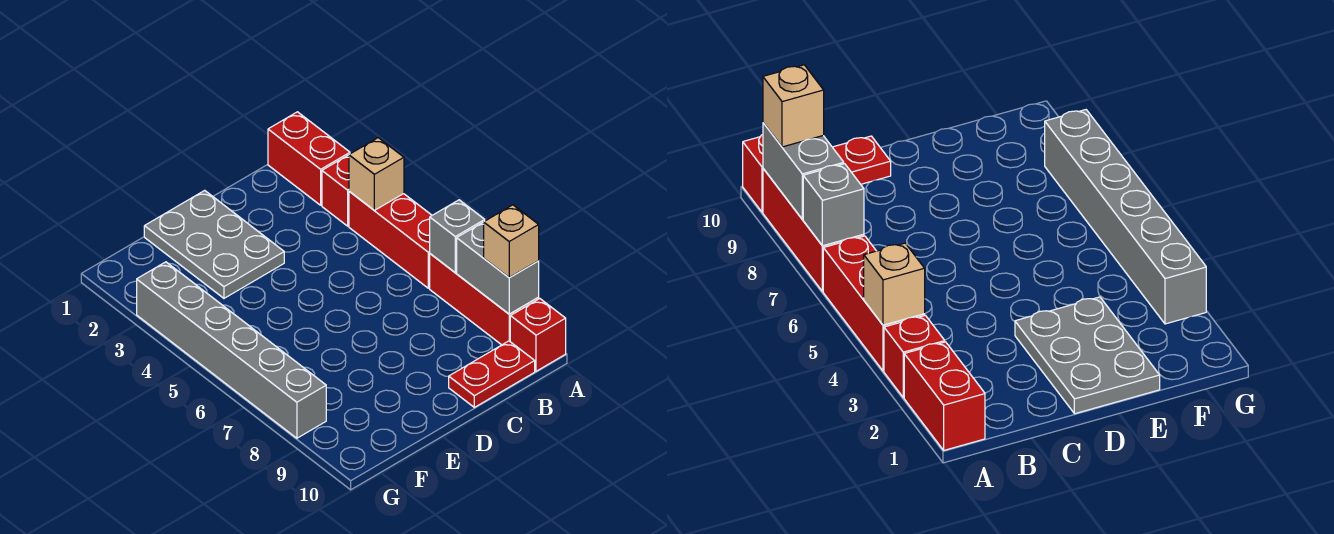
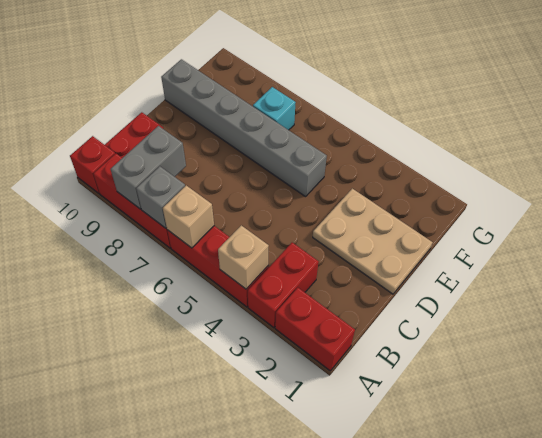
red brick A3 level 1 -> red brick A3:B3 level 1
grey brick A8:A9 level 2 -> grey brick A8:B8 level 2
tan brick A9 level 3 -> tan brick A6 level 2
grey plate D1:E3 level 1 -> tan plate D1:E3 level 1
none -> cyan brick F7 level 1
grey brick G3:G8 level 1 -> grey brick E5:E10 level 1

